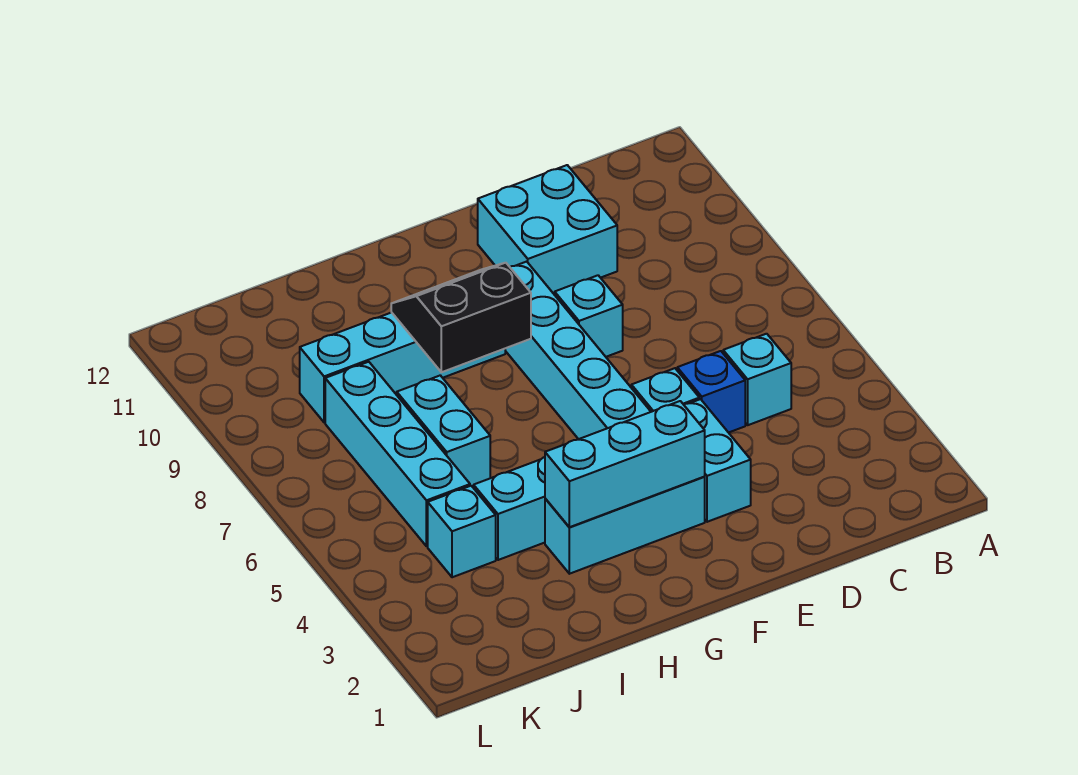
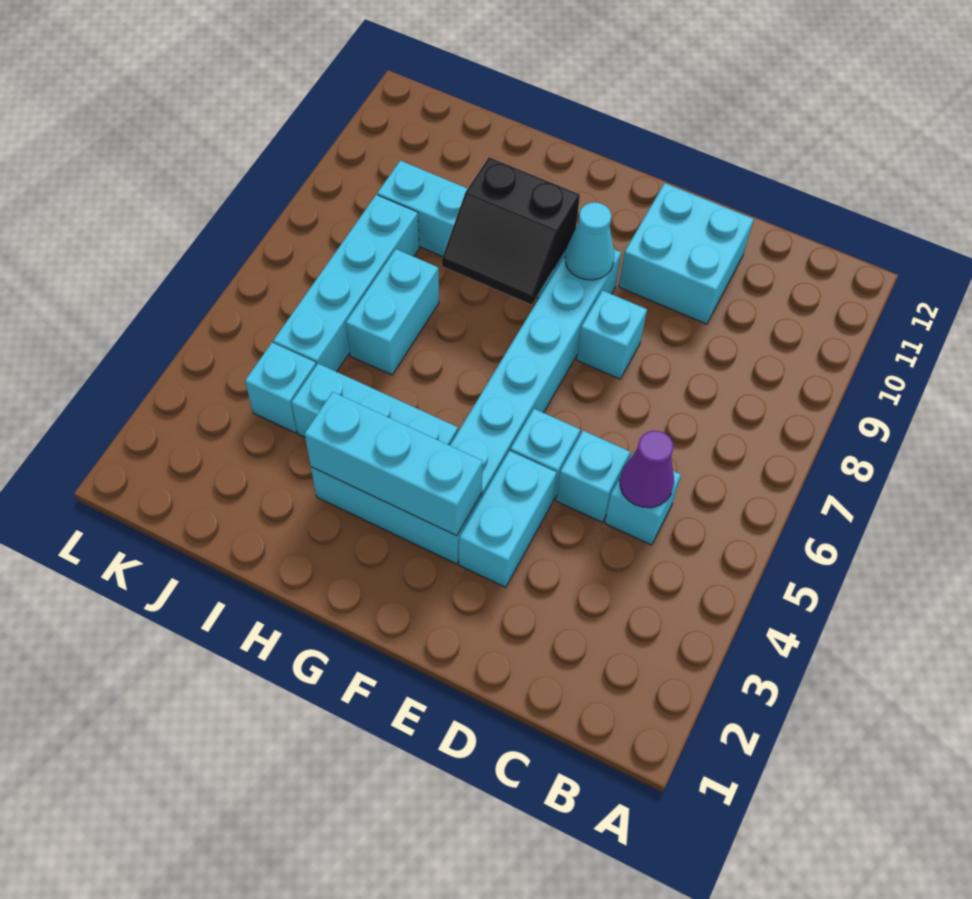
none -> purple cone C5 level 2
blue brick D5 level 1 -> cyan brick D5 level 1
none -> cyan cone F9 level 2
black slope G8:H9 level 2 top 8 -> black slope G8:H9 level 2 top 9

